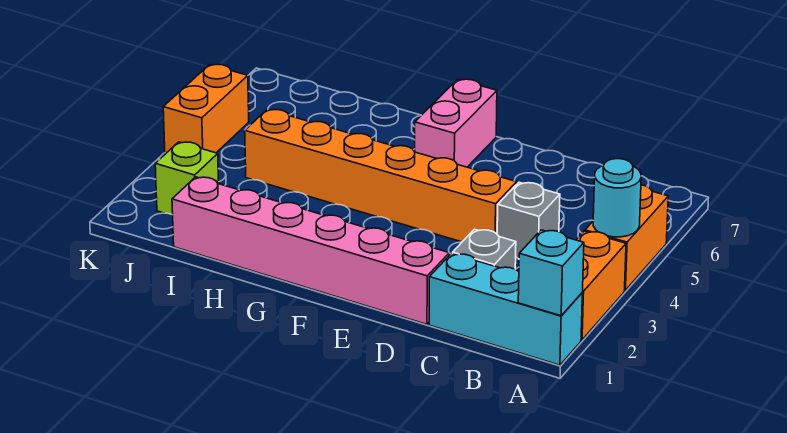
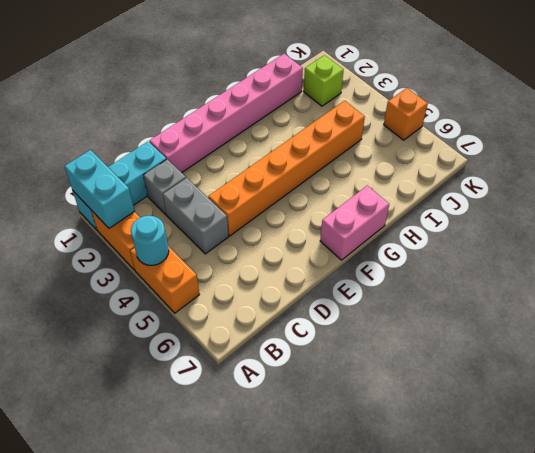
cyan brick A1 level 2 -> cyan brick A1:A2 level 2
grey brick C4 level 1 -> grey brick C3:C4 level 1
pink brick F6:F7 level 1 -> pink brick F7:G7 level 1
orange brick K4:K5 level 1 -> orange brick K5 level 1

